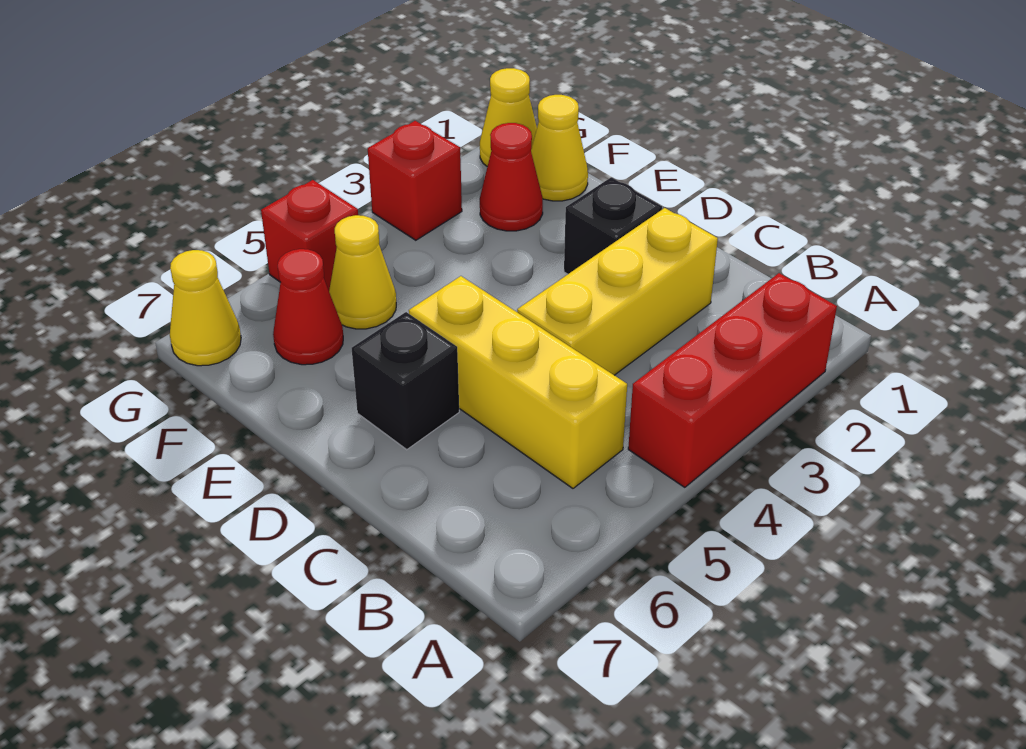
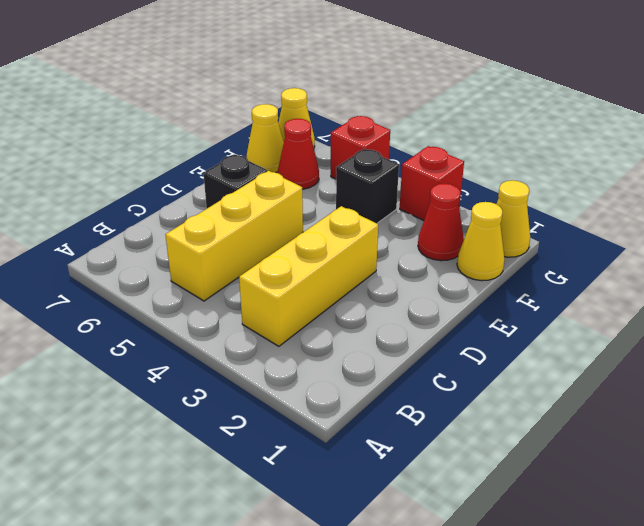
red brick A2:A4 level 1 -> none
yellow brick C2:C4 level 1 -> yellow brick B3:D3 level 1
black brick D2 level 1 -> black brick F4 level 1
yellow cone F5 level 1 -> yellow cone F7 level 1

